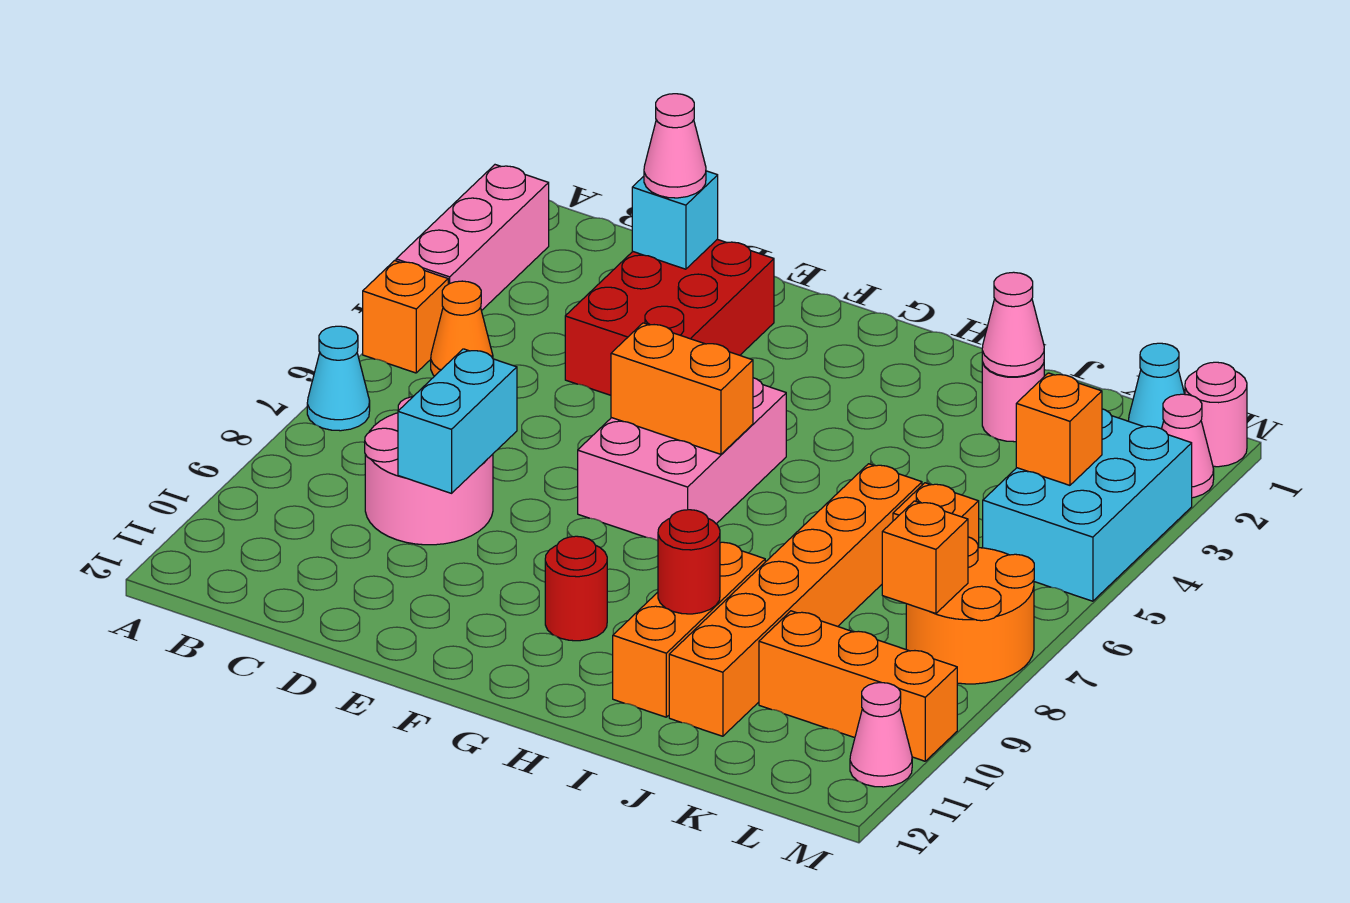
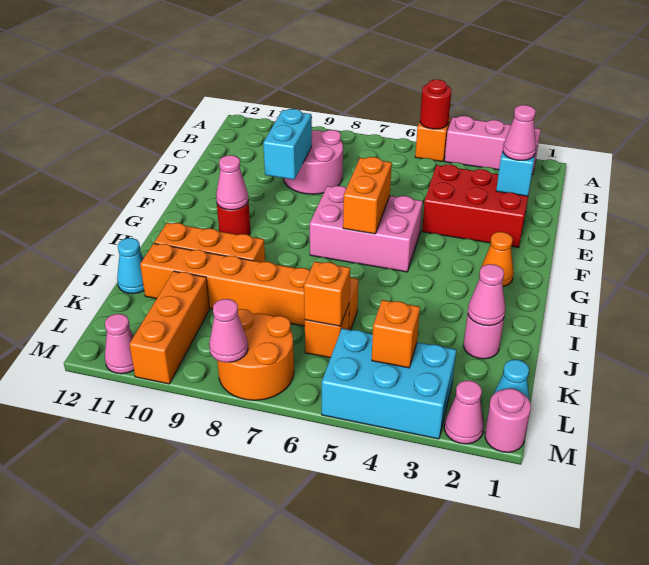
cyan cone A7 level 1 -> cyan cone J12 level 1
orange cone B5 level 1 -> orange cone G2 level 1
cyan brick D8:D9 level 2 -> cyan brick D9:E9 level 2
none -> pink cone G10 level 2
red round brick I10 level 2 -> red round brick A5 level 2
orange brick L8 level 2 -> orange brick K6 level 2
none -> pink cone M8 level 2

